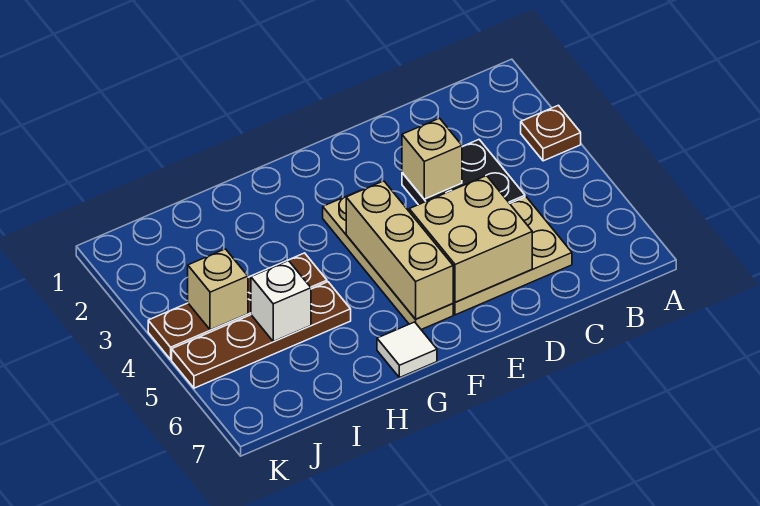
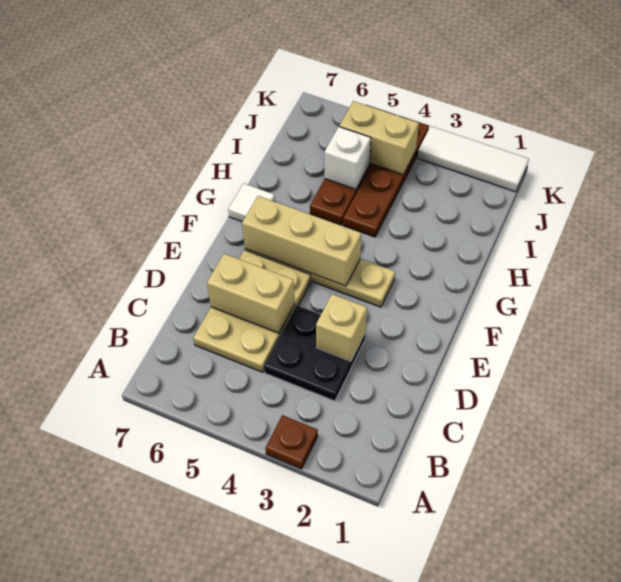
tan brick D5:E6 level 2 -> tan brick D5:D6 level 2
tan brick J4 level 2 -> tan brick J4:J5 level 2
none -> white tile K1:K3 level 1

